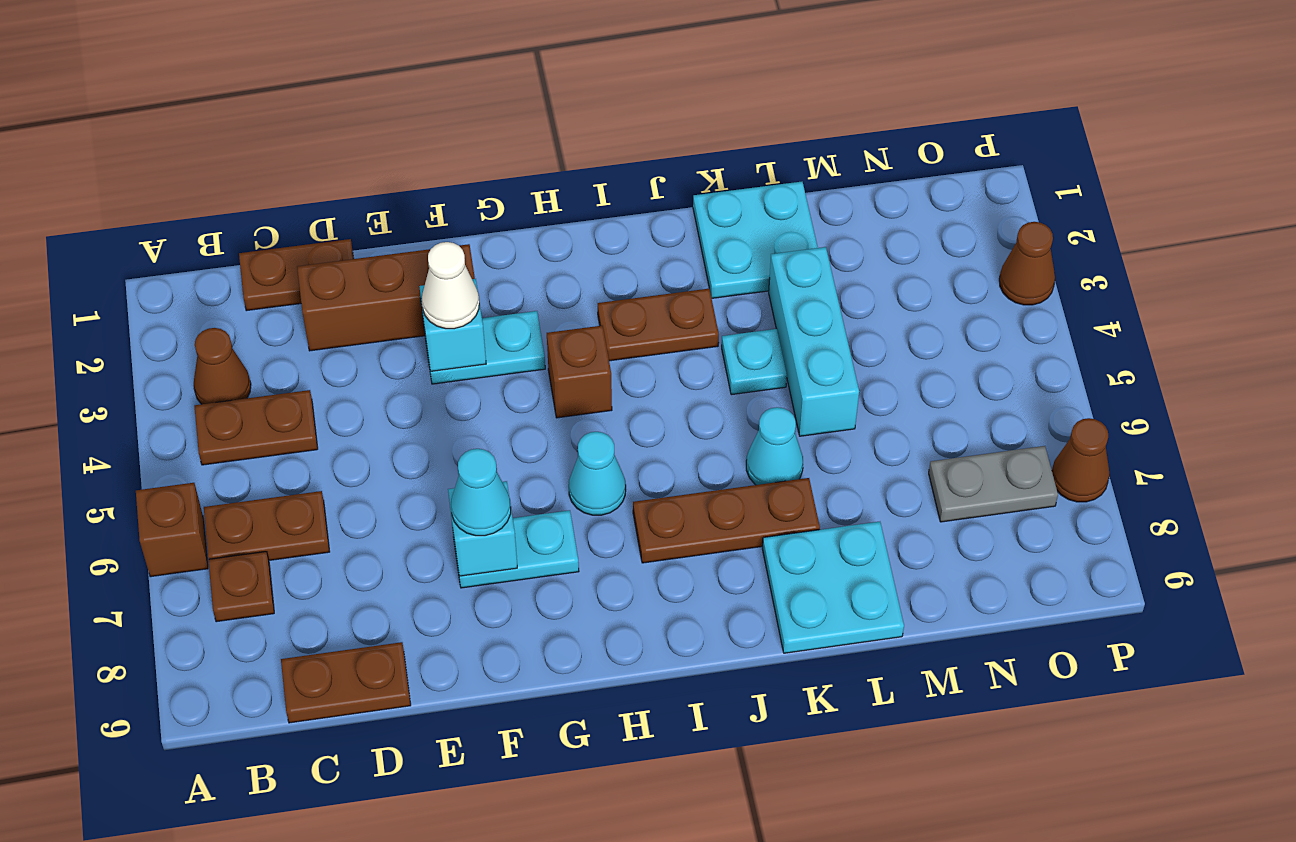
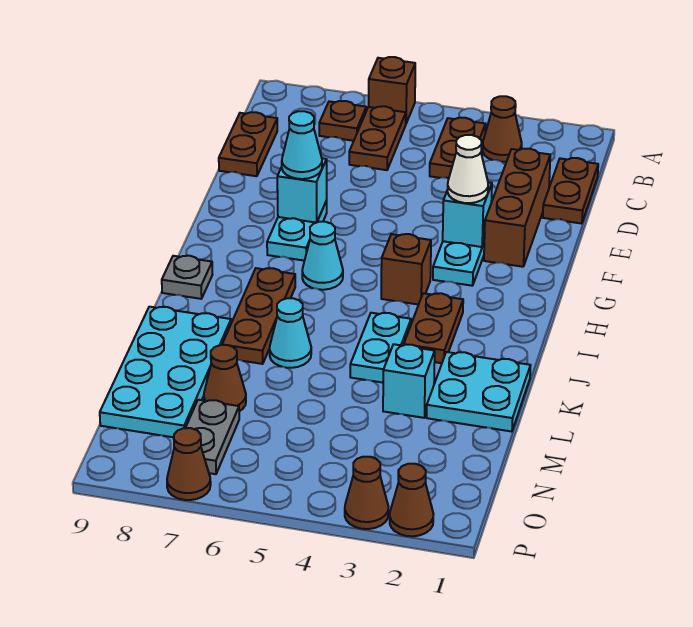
none -> grey plate I9 level 1
cyan plate K4 level 1 -> cyan plate J4:K4 level 1
cyan plate K8:L9 level 1 -> cyan plate K8:N9 level 1
cyan brick L3:L5 level 1 -> cyan brick L3 level 1
none -> brown cone M7 level 1
none -> brown cone P2 level 1

